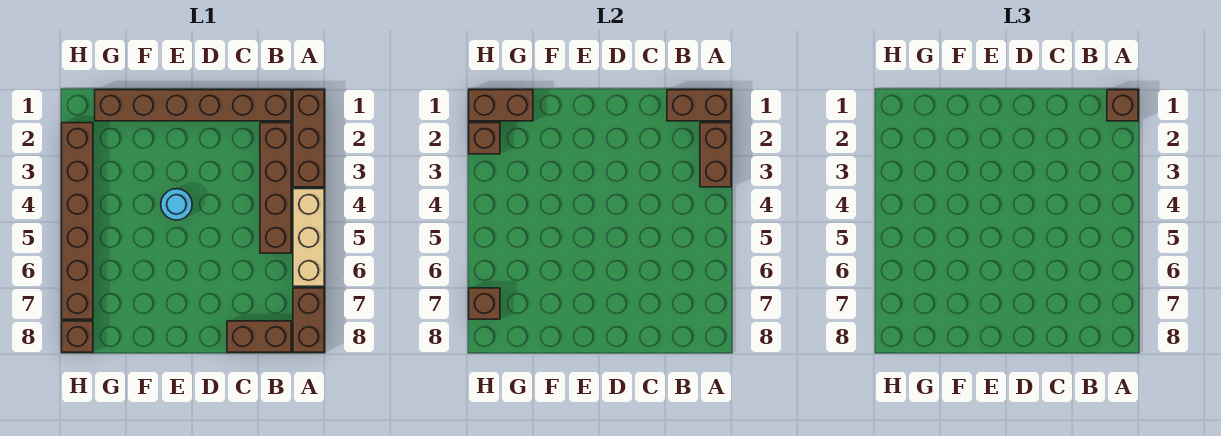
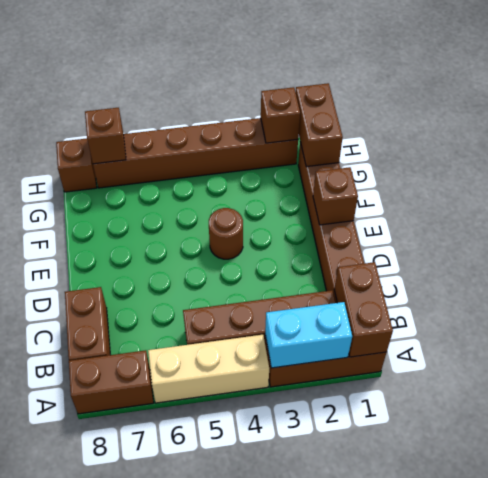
brown brick A1 level 3 -> brown brick E1 level 2
brown brick A2:A3 level 2 -> cyan brick A2:A3 level 2
cyan round brick E4 level 1 -> brown round brick E4 level 1

